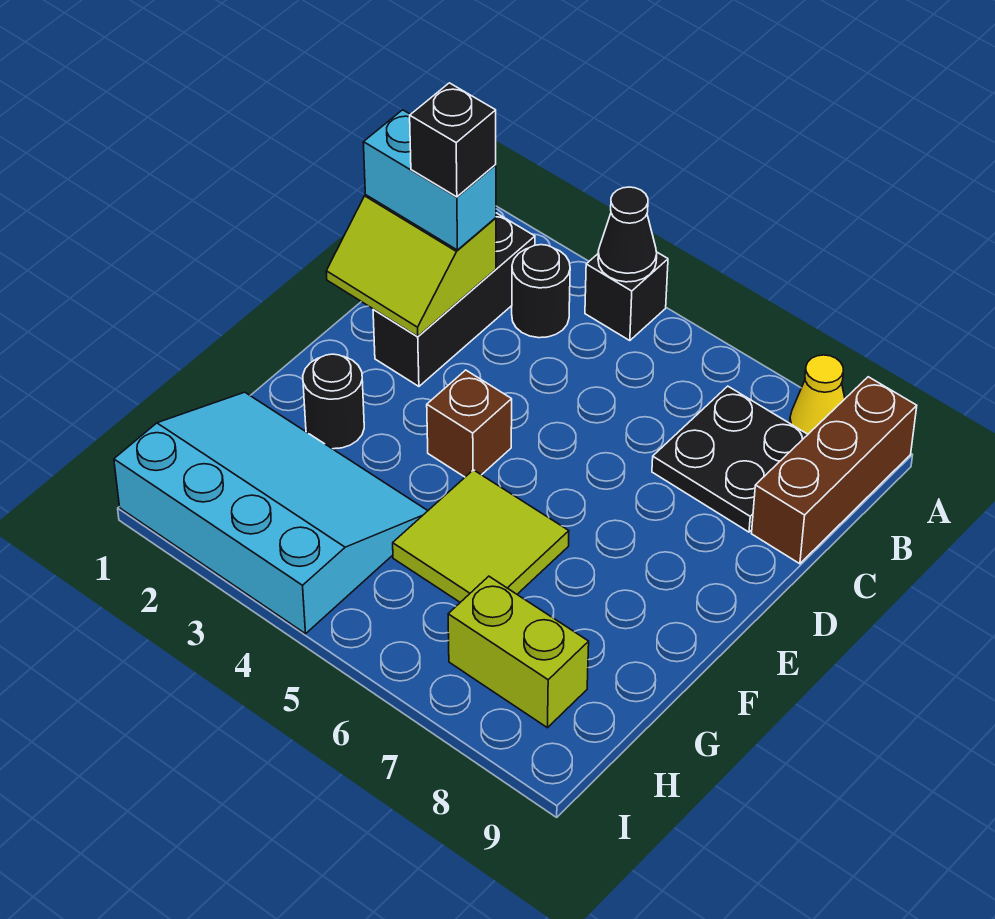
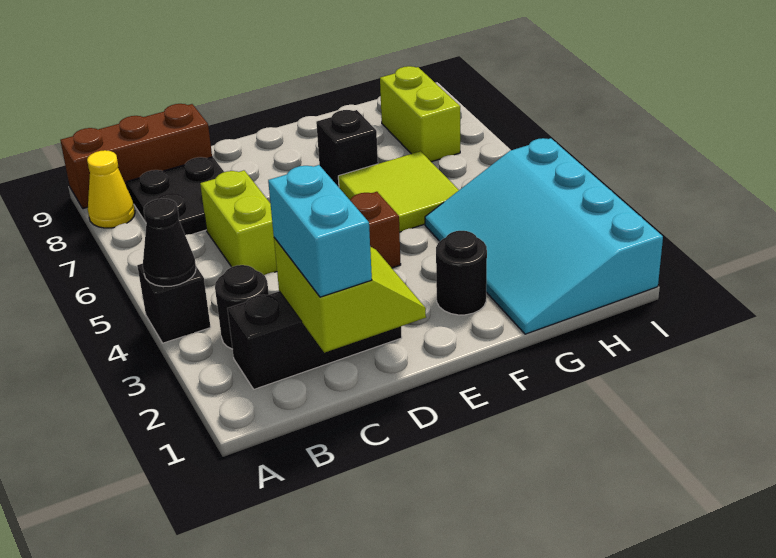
black brick C2 level 4 -> black brick F7 level 1
none -> lime brick C5:C6 level 1

